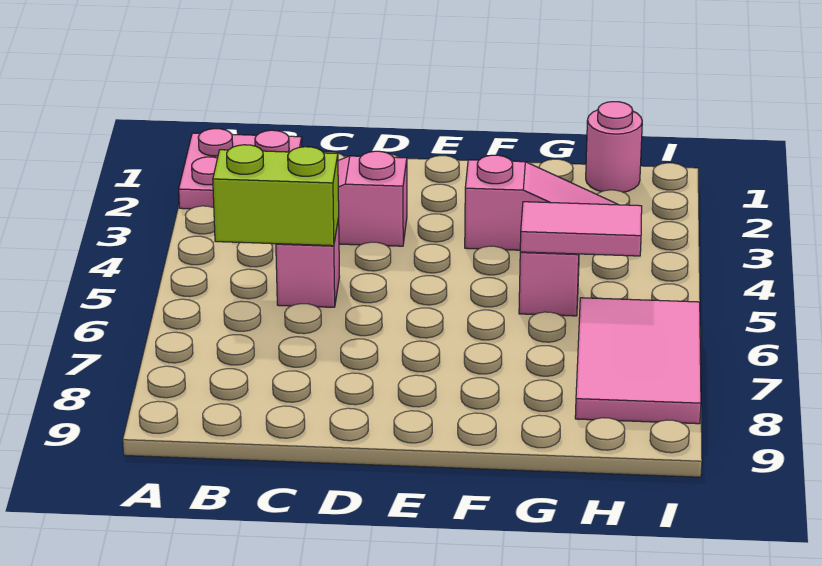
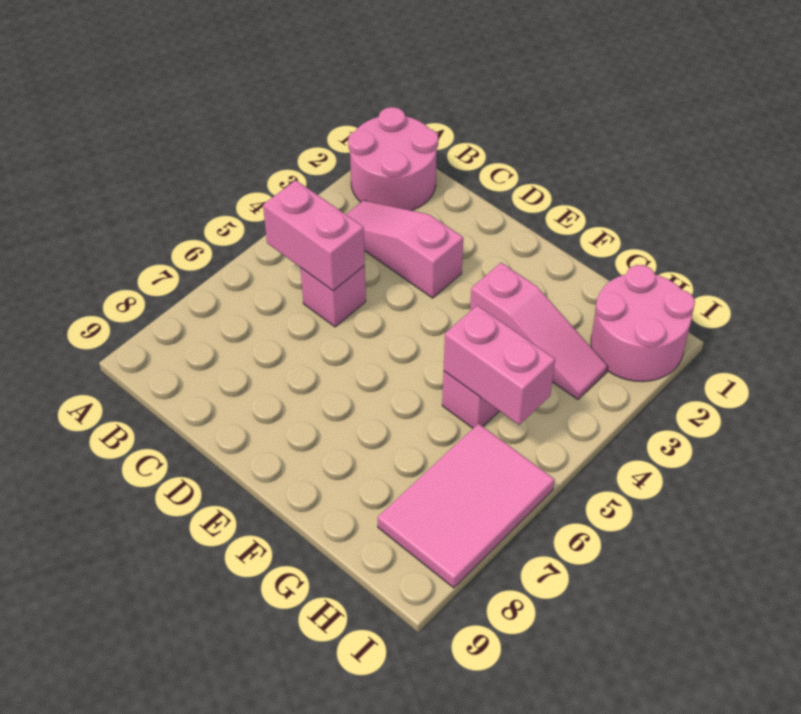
pink plate A1:B2 level 1 -> pink round brick A1:B2 level 1
lime brick B5:C5 level 2 -> pink brick B5:C5 level 2
pink tile G5:H5 level 2 -> pink brick G5:H5 level 2
pink round brick H1 level 1 -> pink round brick H1:I2 level 1

